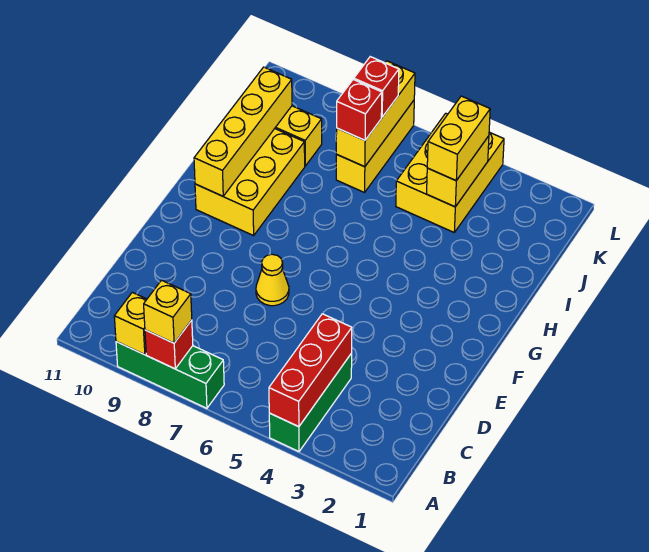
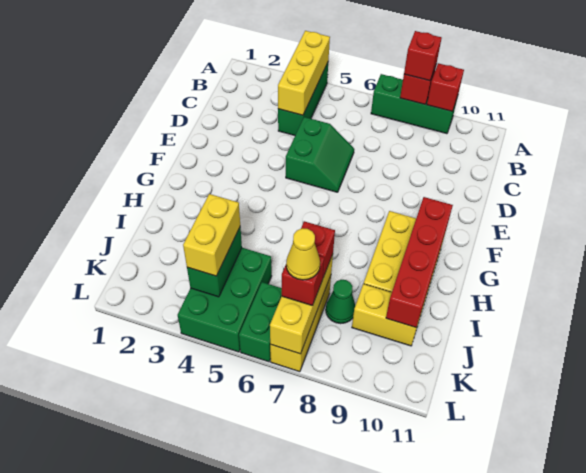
red brick A4:C4 level 2 -> yellow brick A4:C4 level 2
yellow brick A8 level 3 -> red brick A8 level 3
yellow brick A9 level 2 -> red brick A9 level 2
none -> green slope D5:E6 level 1 top 5
yellow cone E7 level 1 -> yellow cone K7 level 4
yellow brick G10:J10 level 2 -> red brick G10:J10 level 2
yellow brick J4:L5 level 1 -> green brick J4:L5 level 1
yellow brick J4:K4 level 2 -> green brick J4:K4 level 2
none -> green cone J8 level 1
none -> green brick K6:L6 level 1

